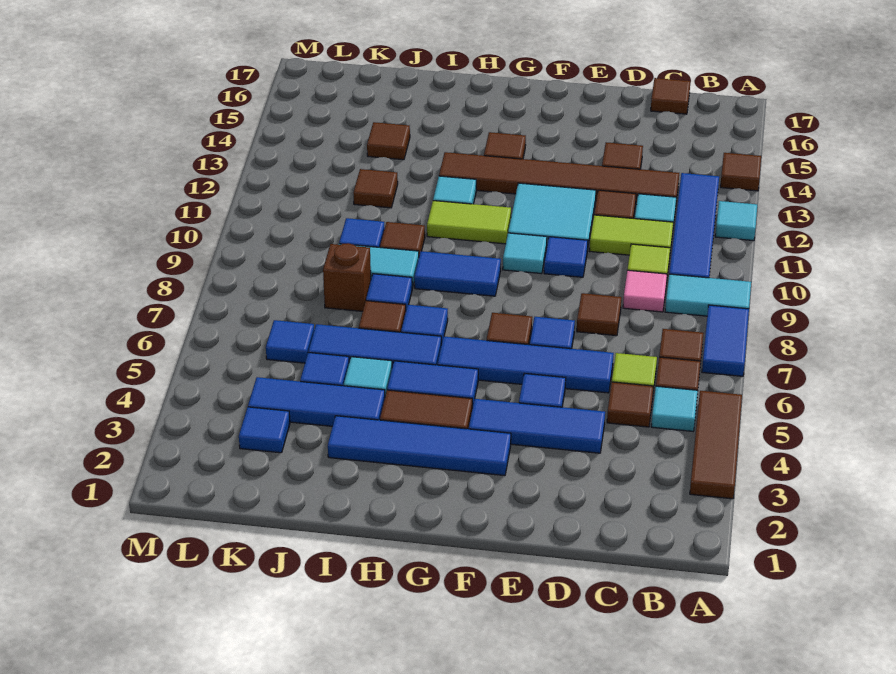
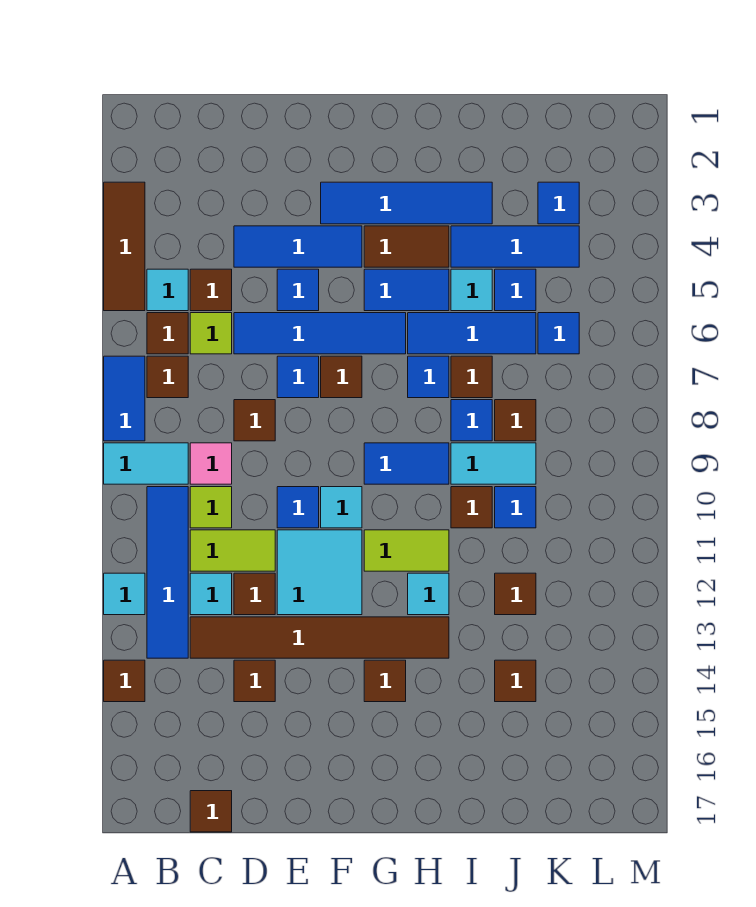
brown brick J8 level 1 -> brown tile J8 level 1

